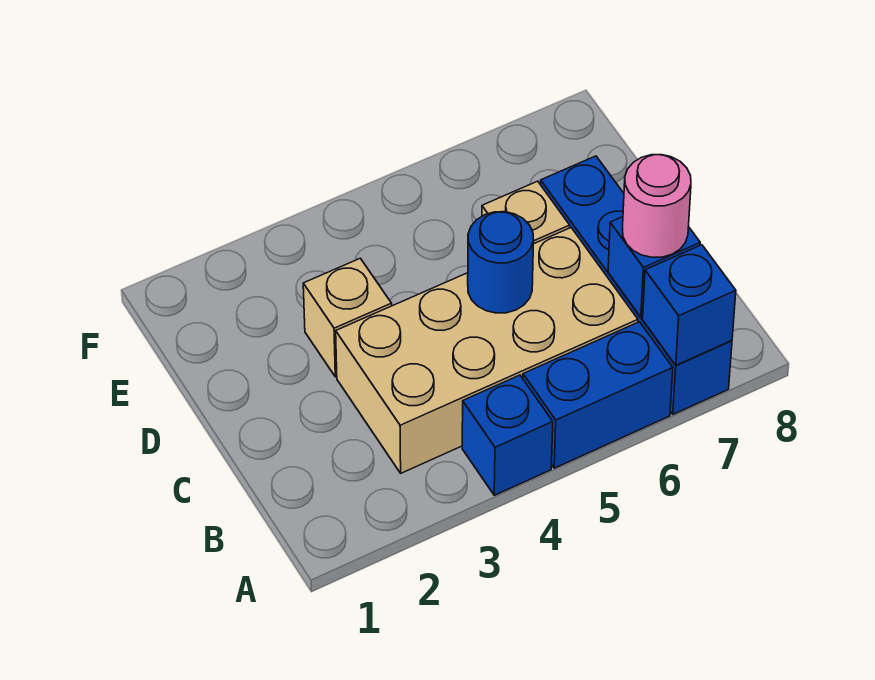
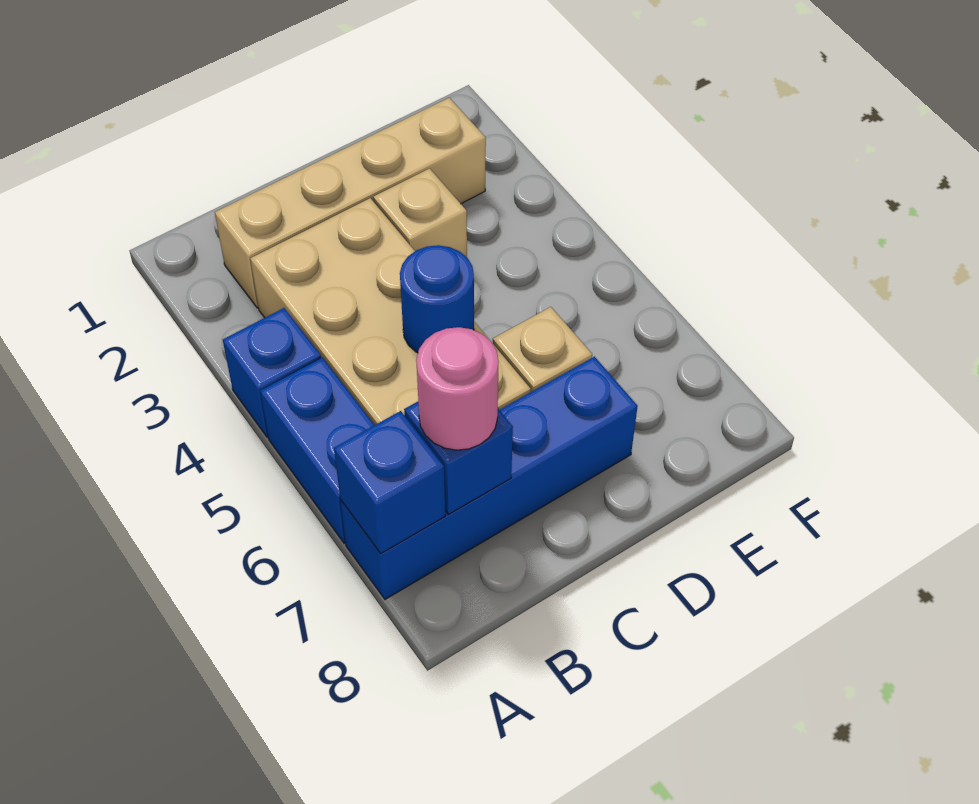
none -> tan brick B2:E2 level 1

